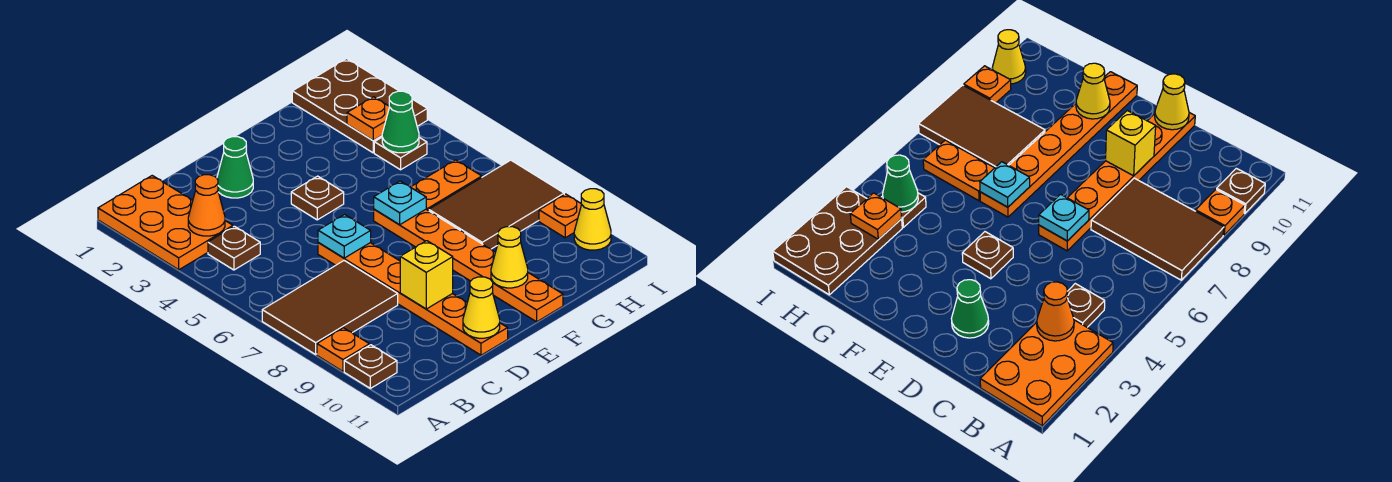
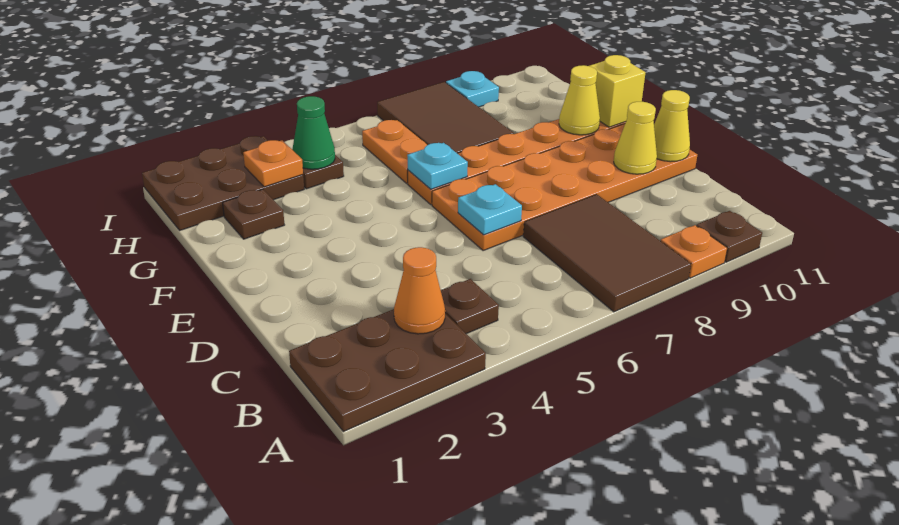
orange plate A1:B3 level 1 -> brown plate A1:B3 level 1
green cone D2 level 1 -> none
orange plate D6:D11 level 1 -> orange plate D6:E11 level 1
yellow brick D9 level 2 -> yellow brick F11 level 2
brown plate E4 level 1 -> brown plate G2 level 1
orange plate I9 level 1 -> cyan plate I9 level 1
yellow cone I10 level 1 -> yellow cone D10 level 2

